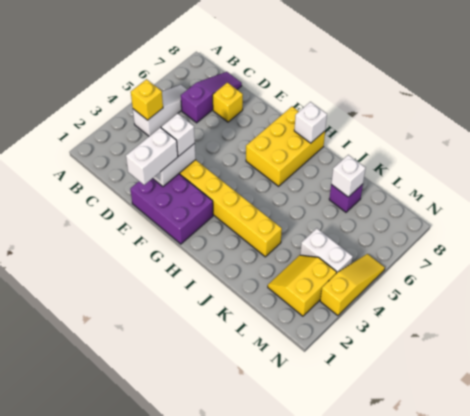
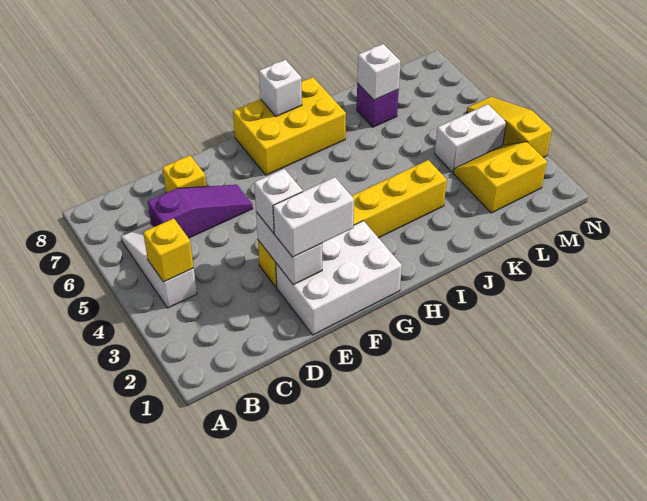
purple slope C6:C8 level 1 top 6 -> purple slope C6:E6 level 1 top C
purple brick E1:G2 level 1 -> white brick E1:G2 level 1
white brick E1:E2 level 3 -> white brick E2:F2 level 3
yellow brick G6:H8 level 1 -> yellow brick G7:I8 level 1
yellow slope L2:M3 level 1 top M -> yellow slope L2:M3 level 1 top 2

